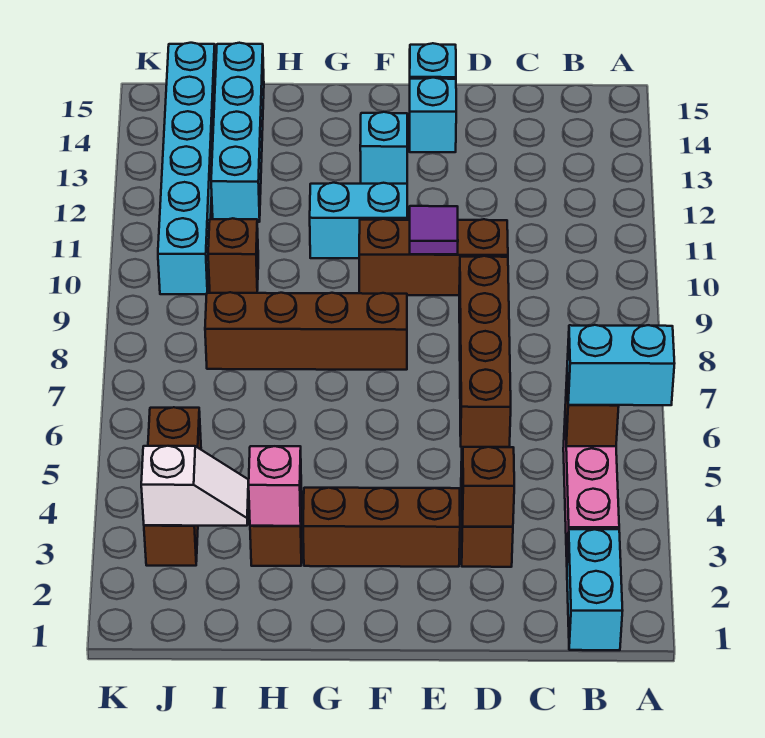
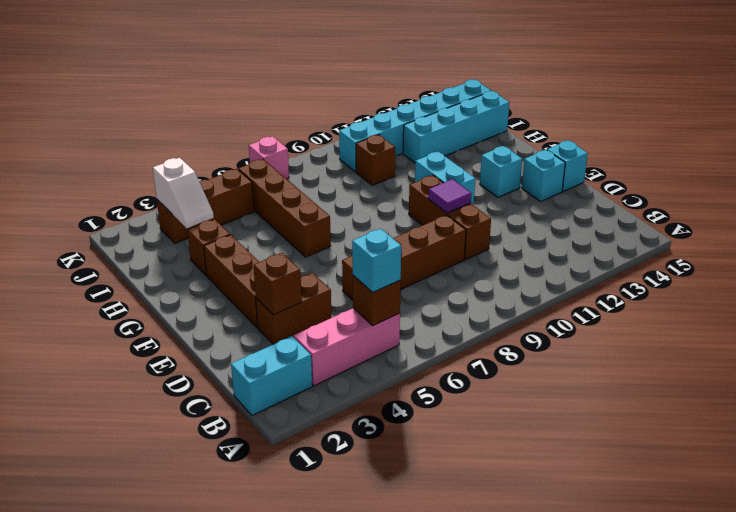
cyan brick A5:B5 level 3 -> cyan brick B5 level 3
brown brick F8:I8 level 1 -> brown brick G6:J6 level 1
pink brick H3 level 2 -> pink brick K7 level 1

